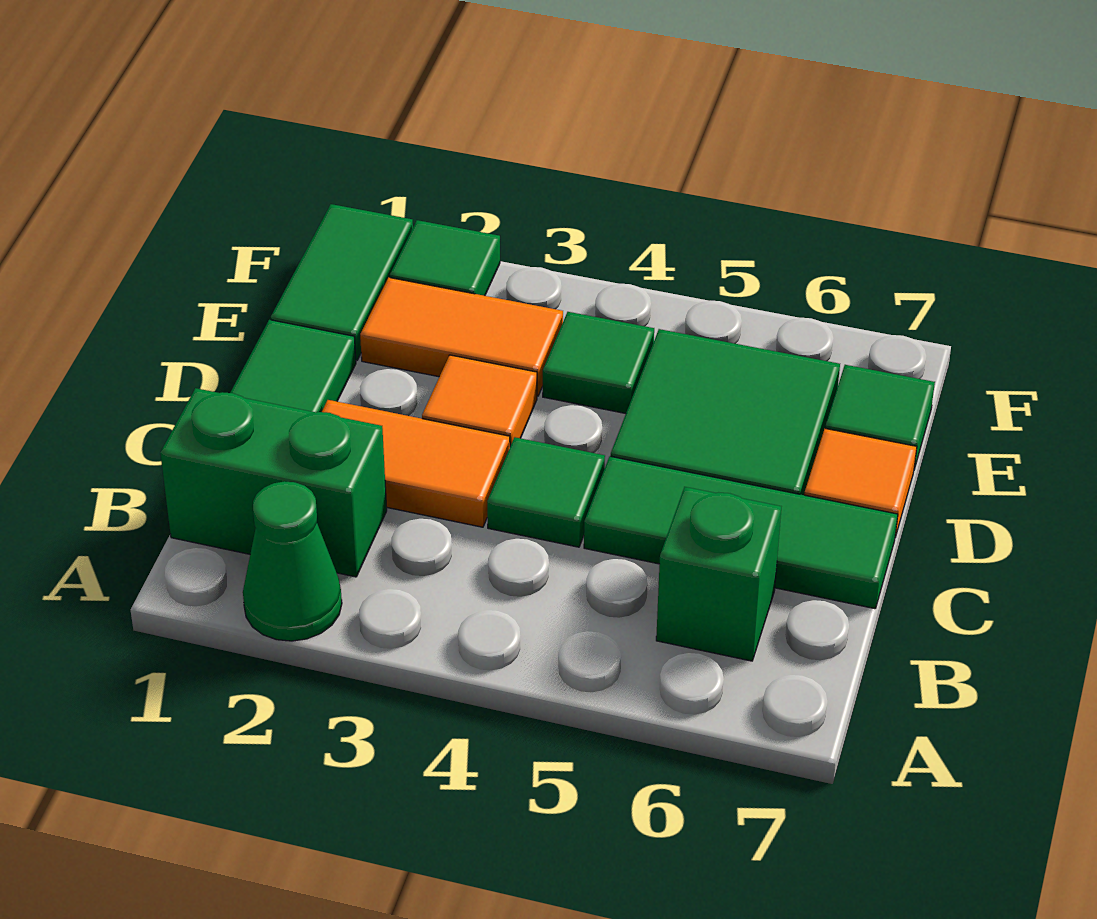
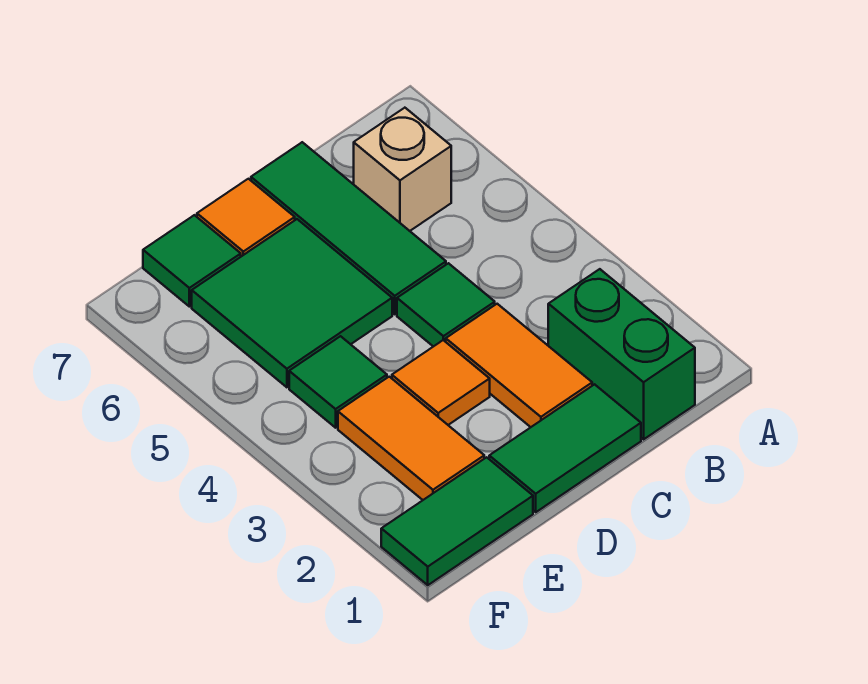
green cone A2 level 1 -> none
green brick B6 level 1 -> tan brick B6 level 1
green tile F2 level 1 -> none

